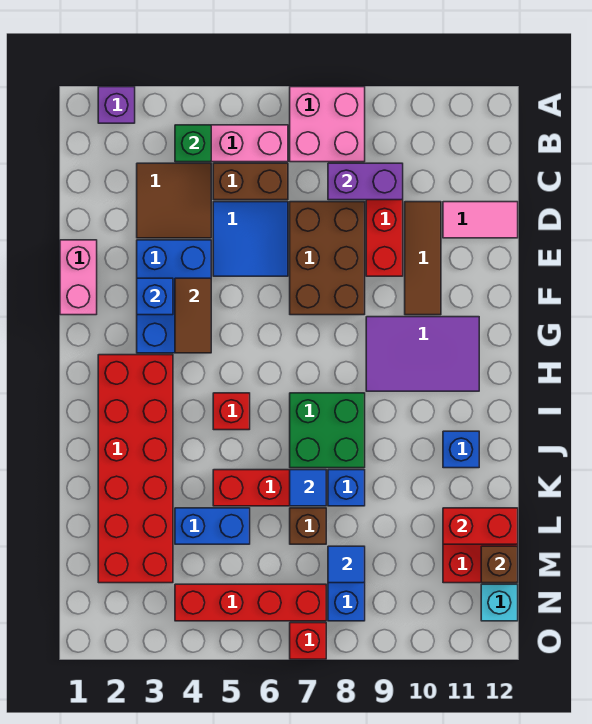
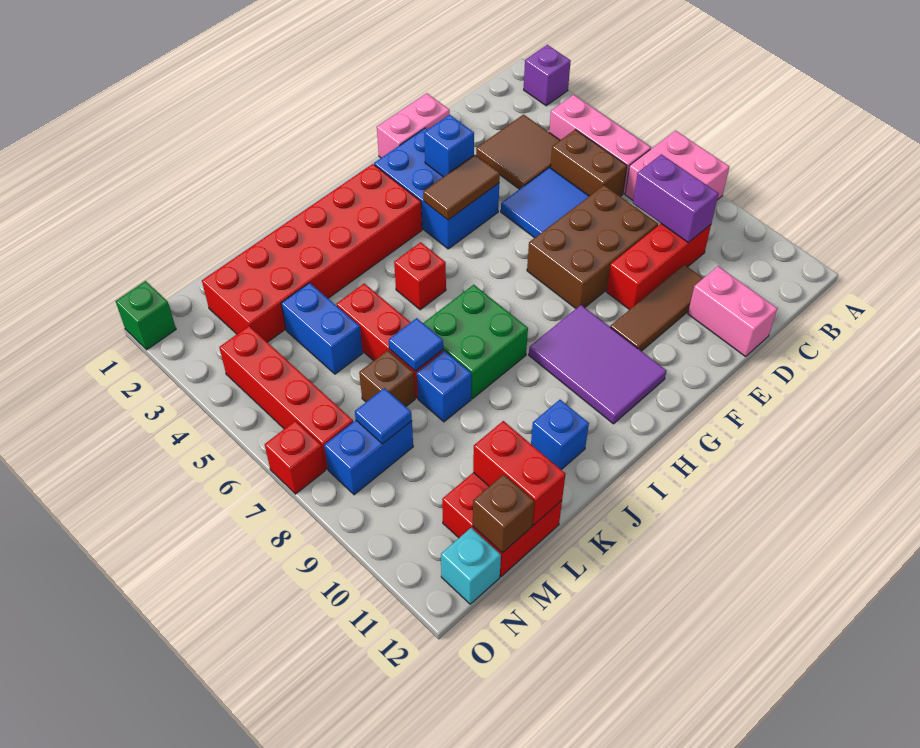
green brick B4 level 2 -> green brick O1 level 1
pink tile D11:D12 level 1 -> pink brick D11:D12 level 1
blue brick E3:G4 level 1 -> blue brick F2:G4 level 1

